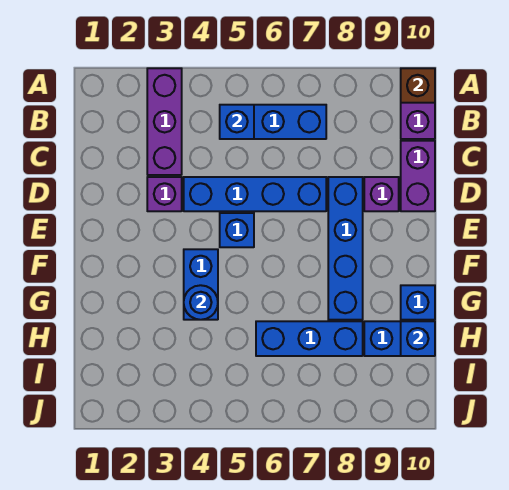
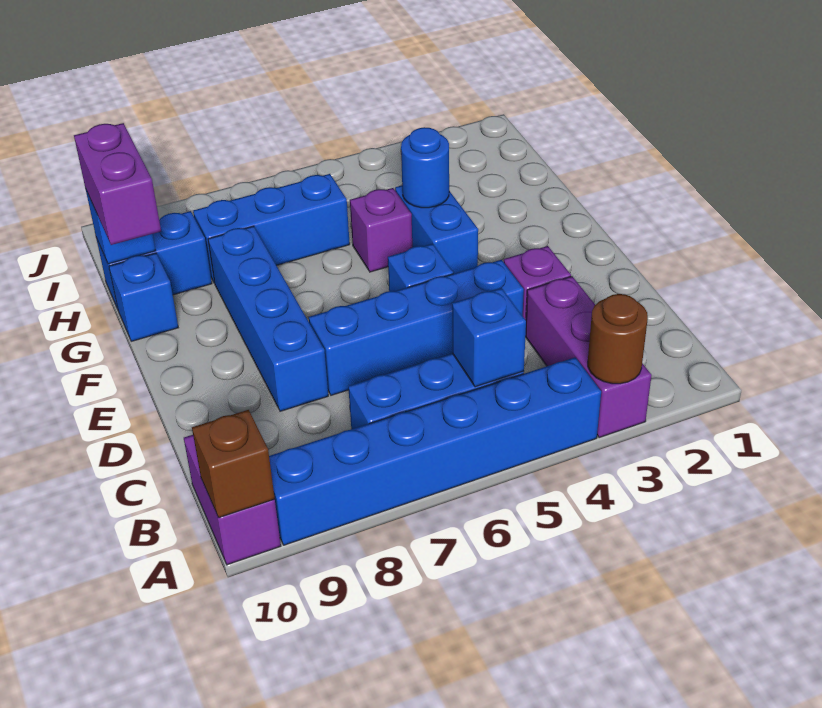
none -> brown round brick A3 level 2
none -> blue brick A4:A9 level 1
purple brick C10:D10 level 1 -> purple brick G10:H10 level 3
purple brick D9 level 1 -> purple brick G5 level 1

